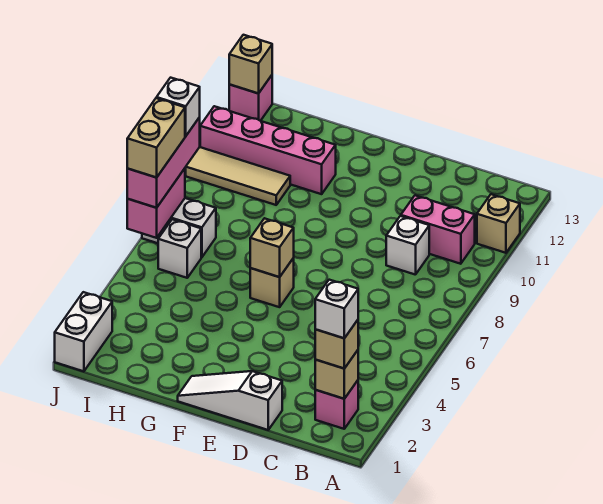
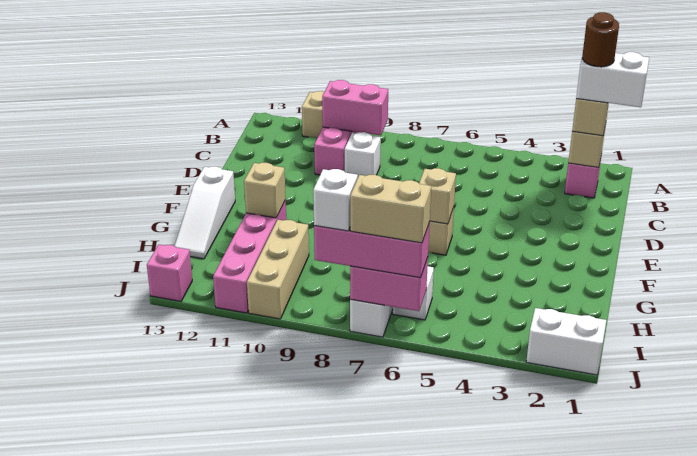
white brick B2 level 4 -> white brick B1:B2 level 4
none -> brown round brick B2 level 5
none -> pink brick B9:B10 level 2
white slope D1:F1 level 1 top D -> white slope F13:H13 level 1 top F
tan tile H10:J10 level 1 -> tan brick H10:J10 level 1
tan brick J13 level 2 -> tan brick G11 level 2

